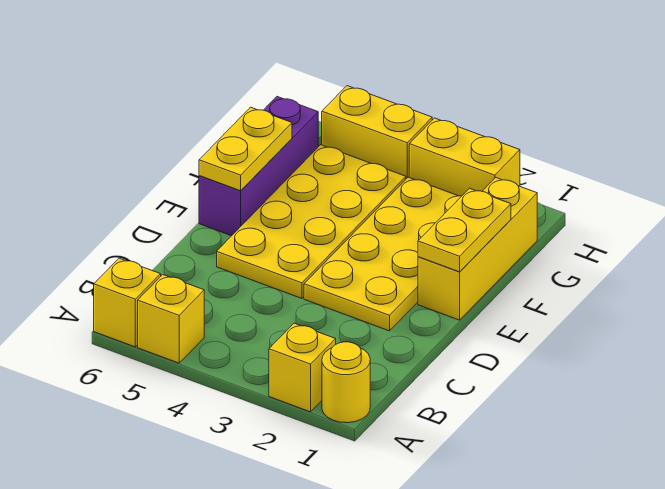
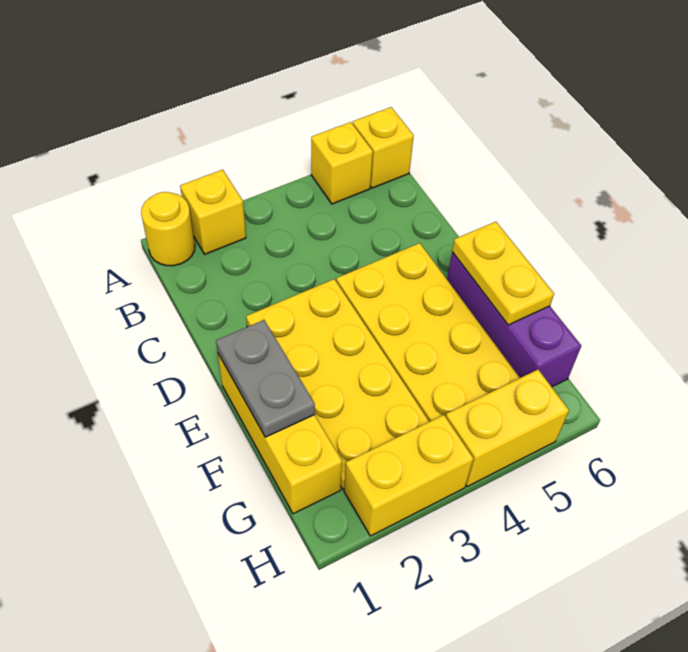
yellow plate E1:F1 level 2 -> grey plate E1:F1 level 2

